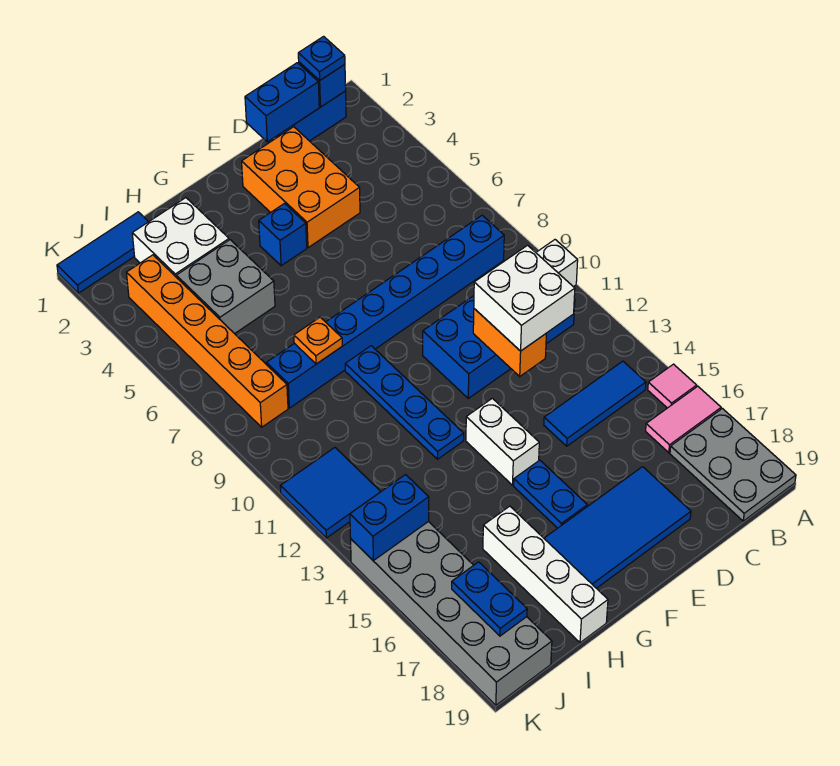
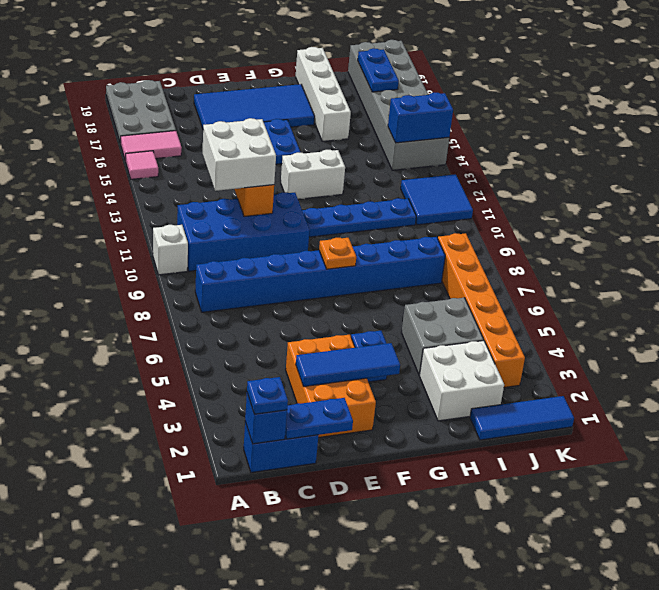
blue tile B14:D14 level 1 -> blue tile D3:F3 level 2
blue brick C1:D1 level 2 -> blue plate C1:D1 level 2
white brick F13:F14 level 1 -> white brick F13:G13 level 1
blue plate G9:G12 level 1 -> blue plate F11:I11 level 1
orange plate H8 level 2 -> orange plate F8 level 2

